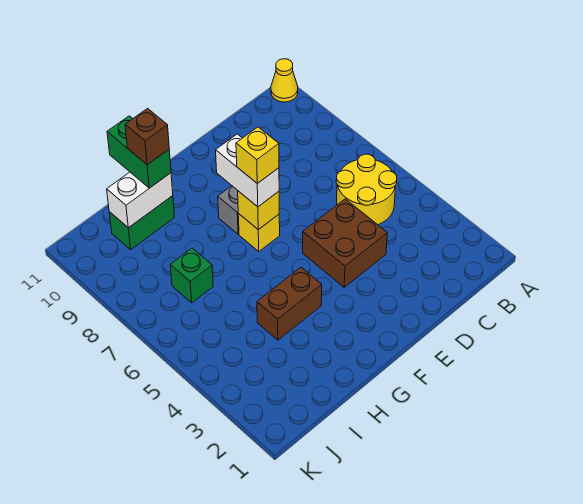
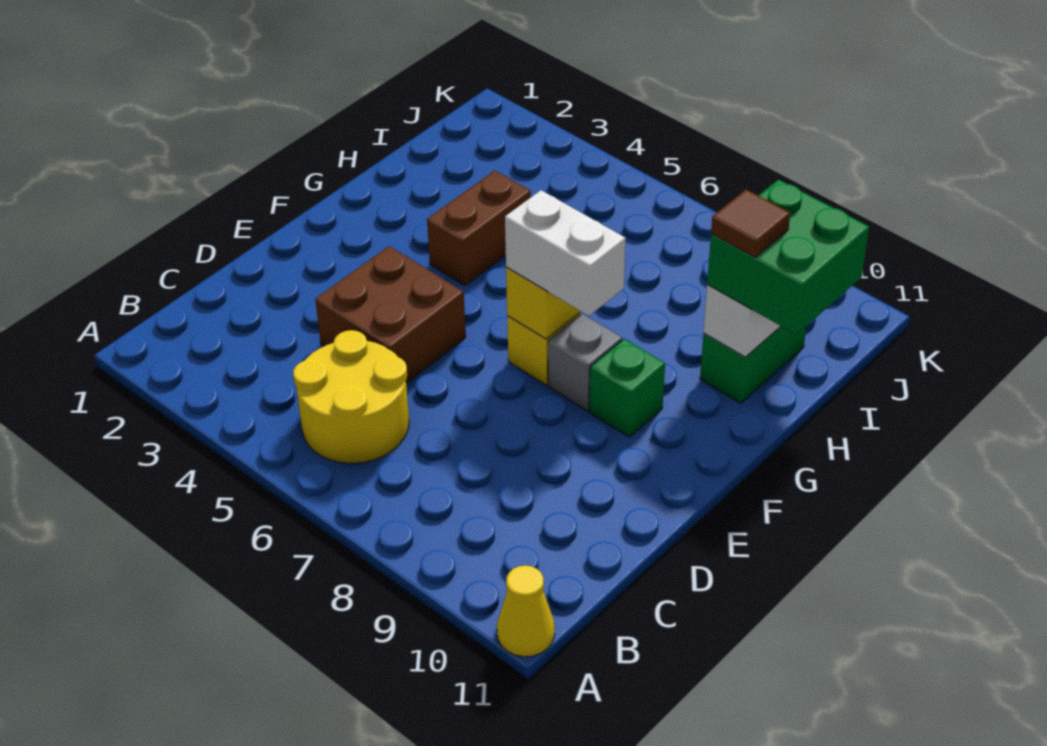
yellow brick F7 level 4 -> none
green brick H10:H11 level 3 -> green brick H10:I11 level 3
brown brick H10 level 4 -> brown tile H10 level 4
green brick I7 level 1 -> green brick F9 level 1

